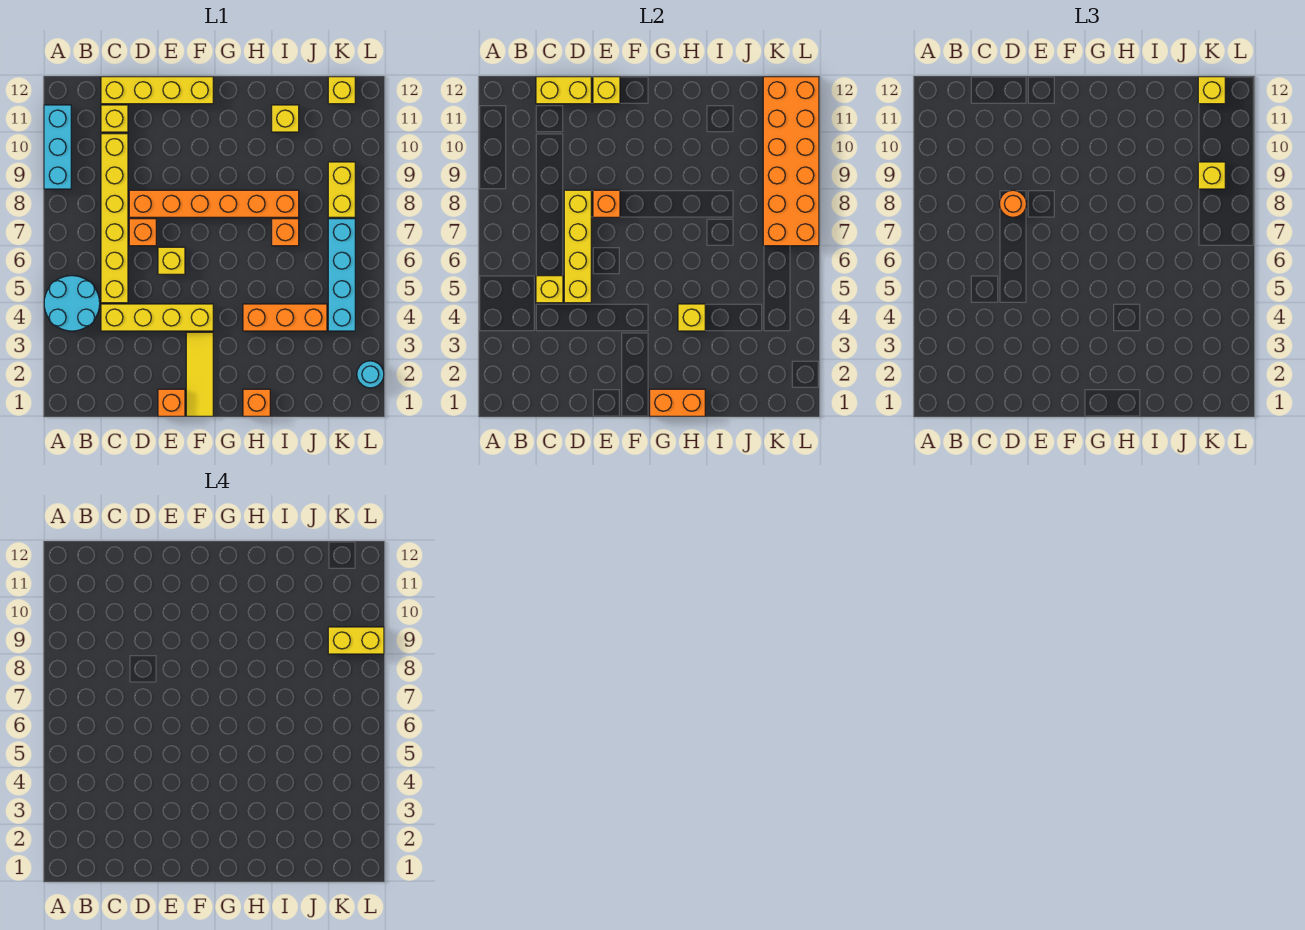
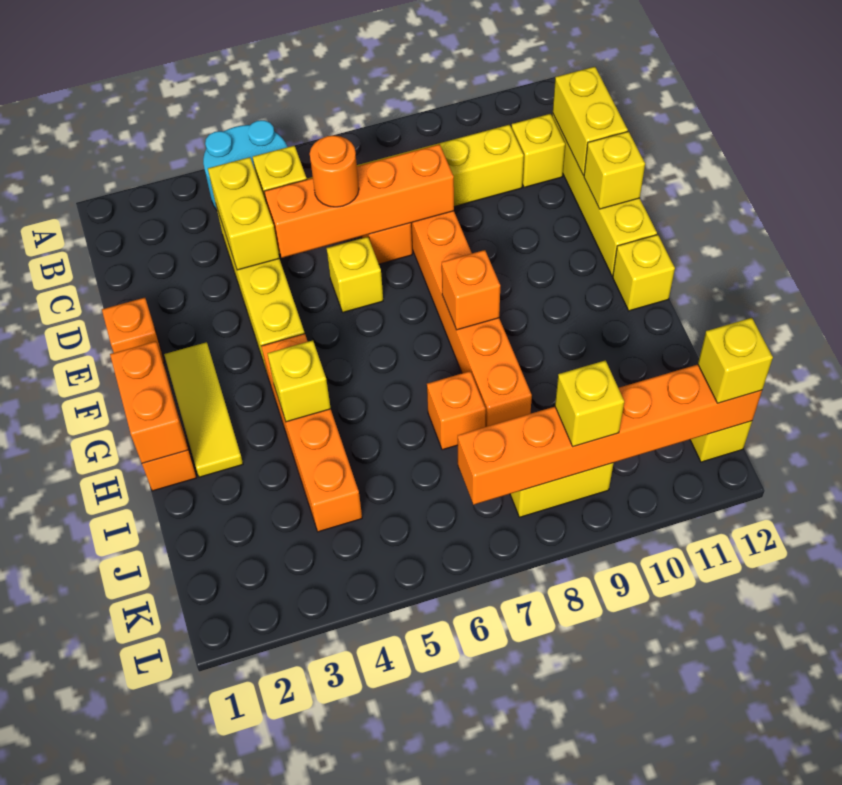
cyan brick A9:A11 level 1 -> none
yellow brick D5:D8 level 2 -> orange brick D5:D8 level 2
orange round brick D8 level 3 -> orange round brick D6 level 3
orange brick E8 level 2 -> orange brick G8 level 2
yellow tile F1:F3 level 1 -> yellow tile F2:H2 level 1
orange brick H4:J4 level 1 -> orange brick G4:J4 level 1
yellow brick I11 level 1 -> yellow brick G12 level 1
cyan brick K4:K7 level 1 -> none
orange brick K7:L12 level 2 -> orange brick K7:K12 level 2
yellow brick K9:L9 level 4 -> yellow brick C4:D4 level 2
cyan round brick L2 level 1 -> none

